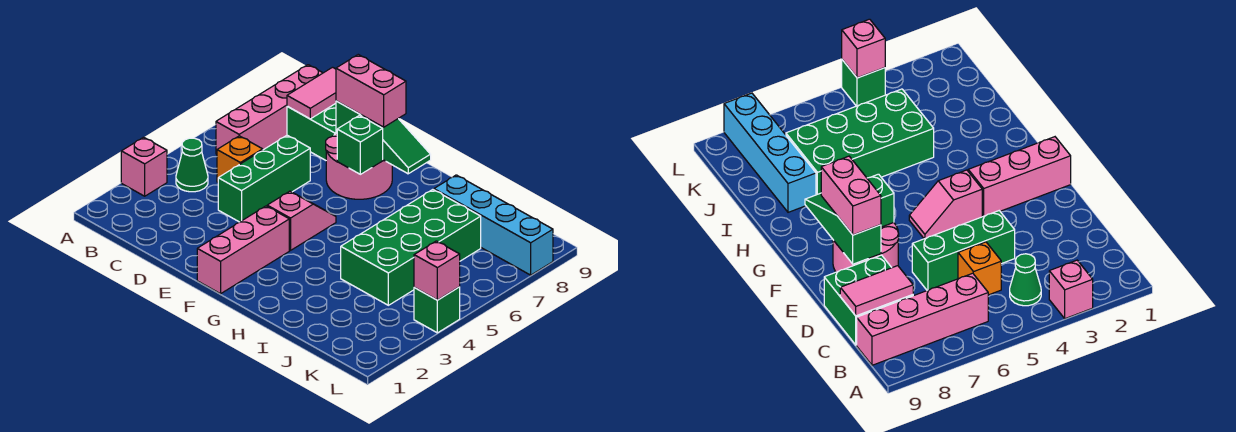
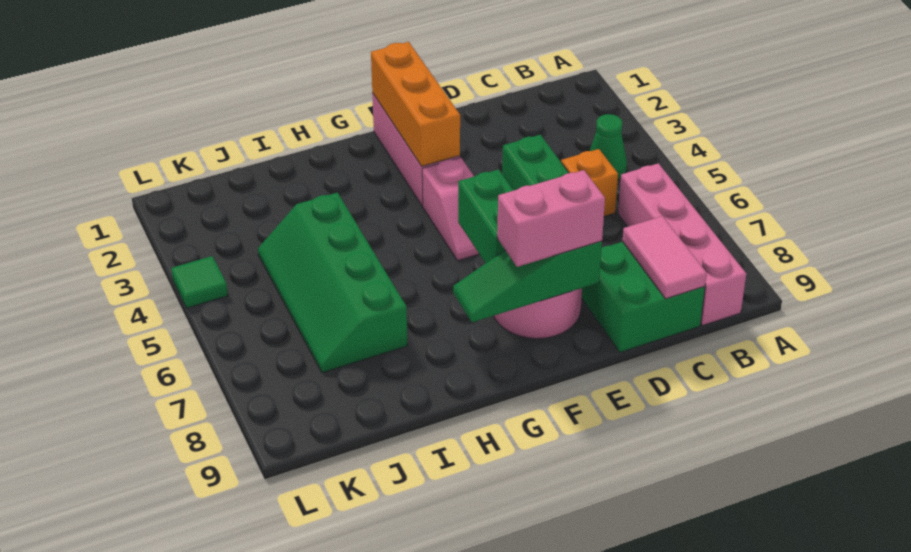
pink brick A3 level 1 -> none
none -> orange brick F1:F3 level 2
green brick F7 level 2 -> green brick F6:F7 level 2
green brick I4:J7 level 1 -> green slope I4:J7 level 1 top I
cyan brick I8:L8 level 1 -> none
green brick L4 level 1 -> green tile L4 level 1
pink brick L4 level 2 -> none

